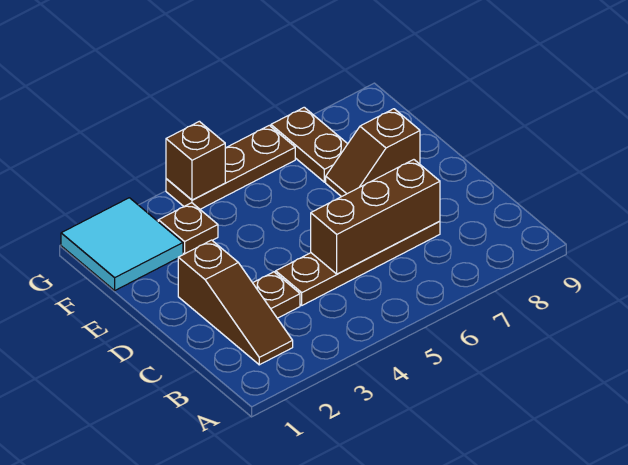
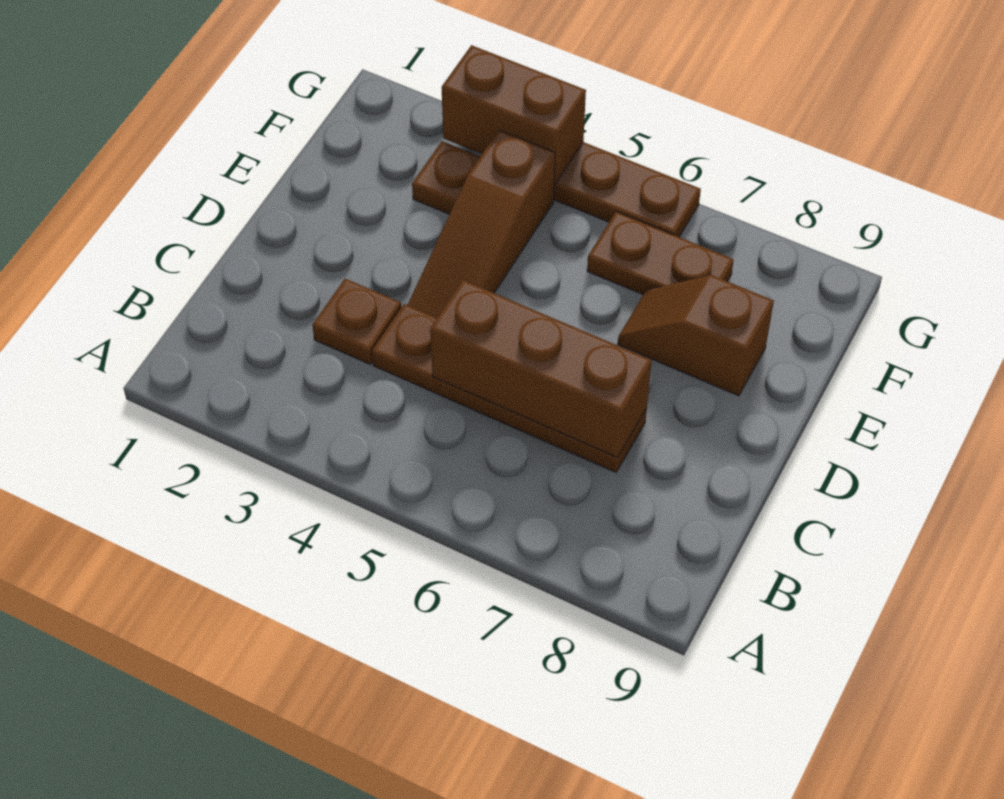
brown slope B2:D2 level 1 top D -> brown slope D4:F4 level 1 top F
cyan tile F1:G2 level 1 -> none
brown plate F7:G7 level 1 -> brown plate F6:F7 level 1
brown brick G4 level 2 -> brown brick G3:G4 level 2

